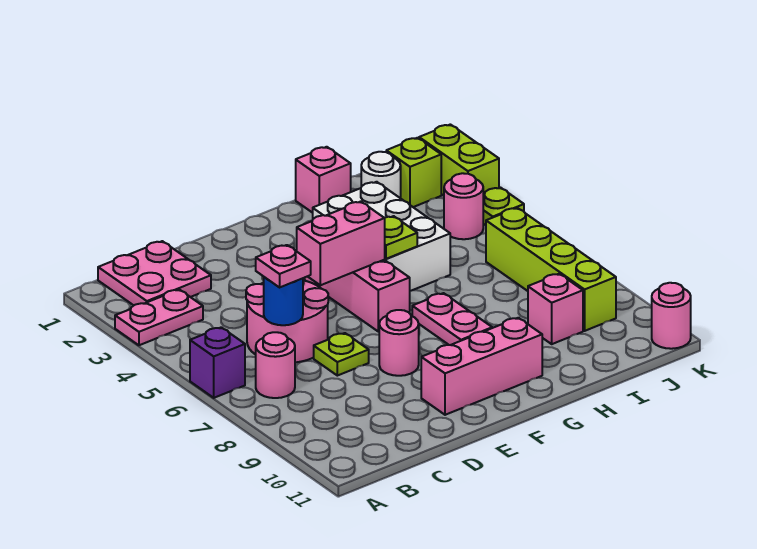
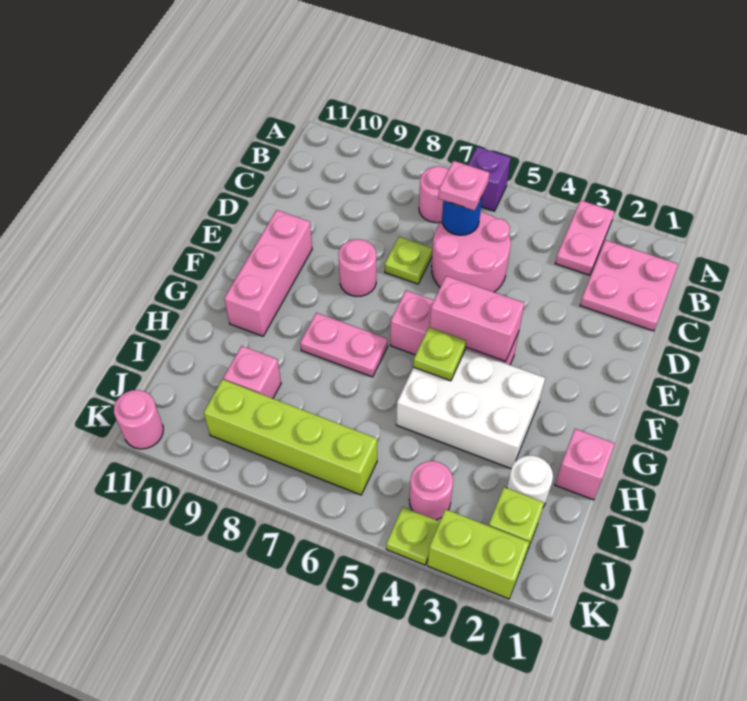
pink brick E5:F5 level 2 -> pink brick F4:F5 level 2

